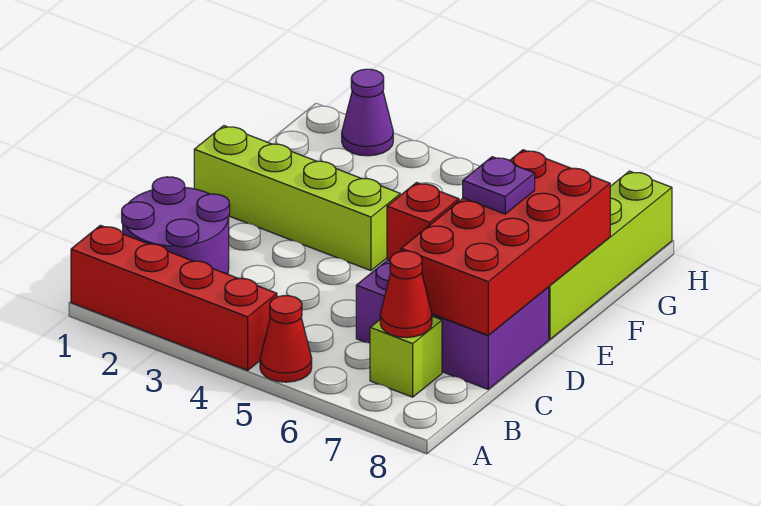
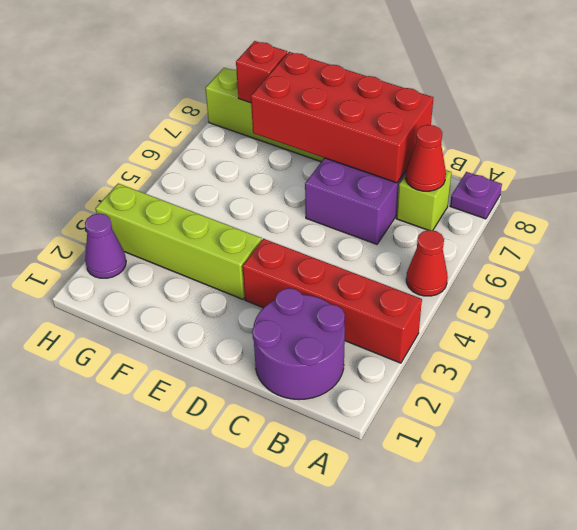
red brick A1:A4 level 1 -> red brick A3:D3 level 1
red brick D6 level 2 -> red brick G8 level 2
lime brick E1:E4 level 1 -> lime brick E3:H3 level 1
purple plate E7 level 3 -> purple plate A8 level 1

